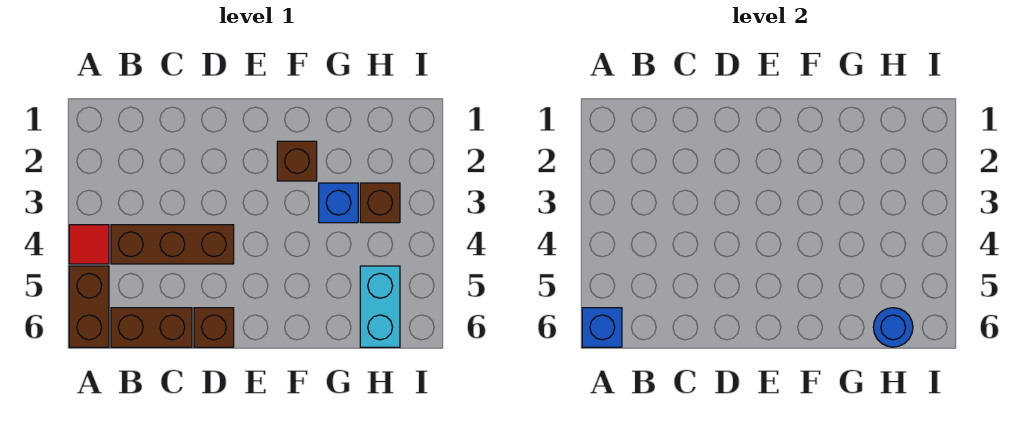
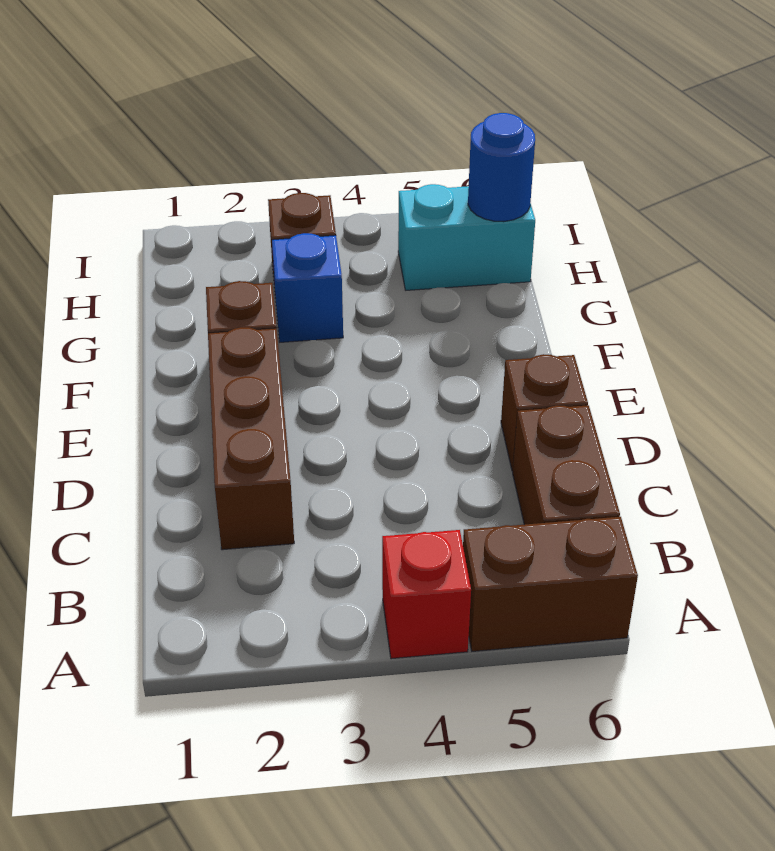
red tile A4 level 1 -> red brick A4 level 1
blue brick A6 level 2 -> none
brown brick B4:D4 level 1 -> brown brick C2:E2 level 1

